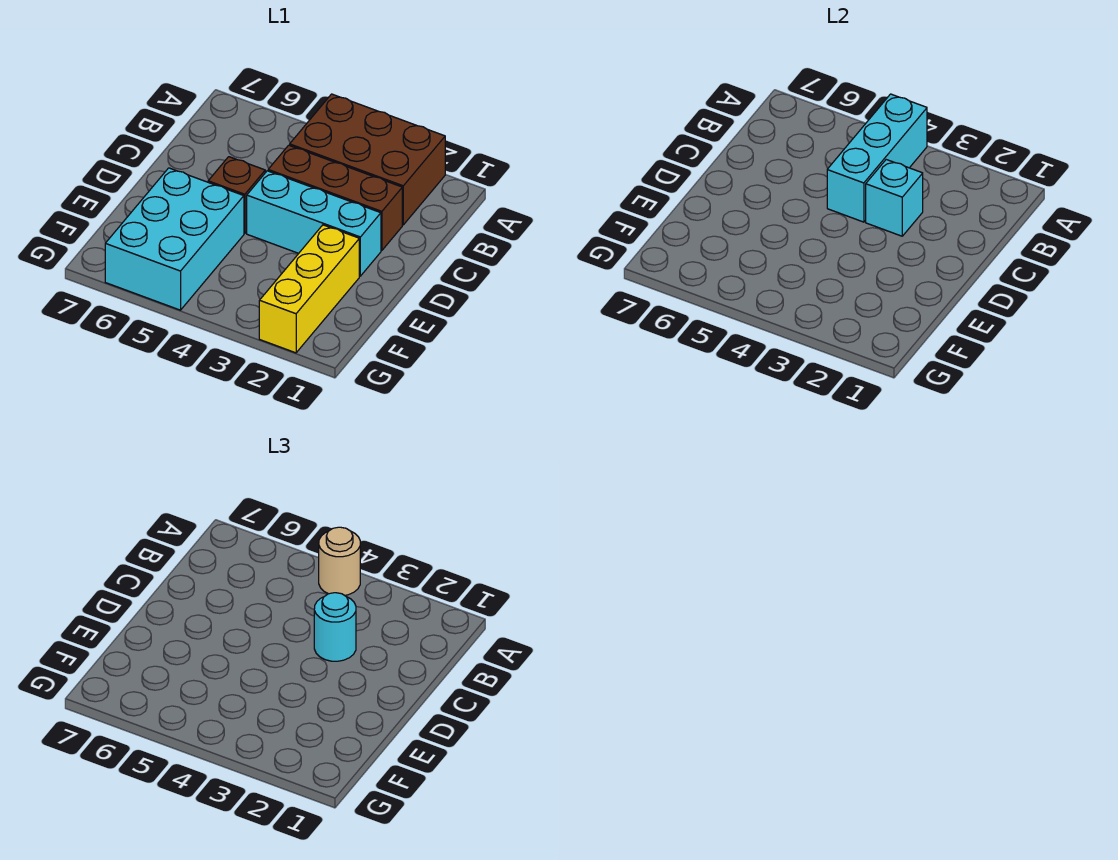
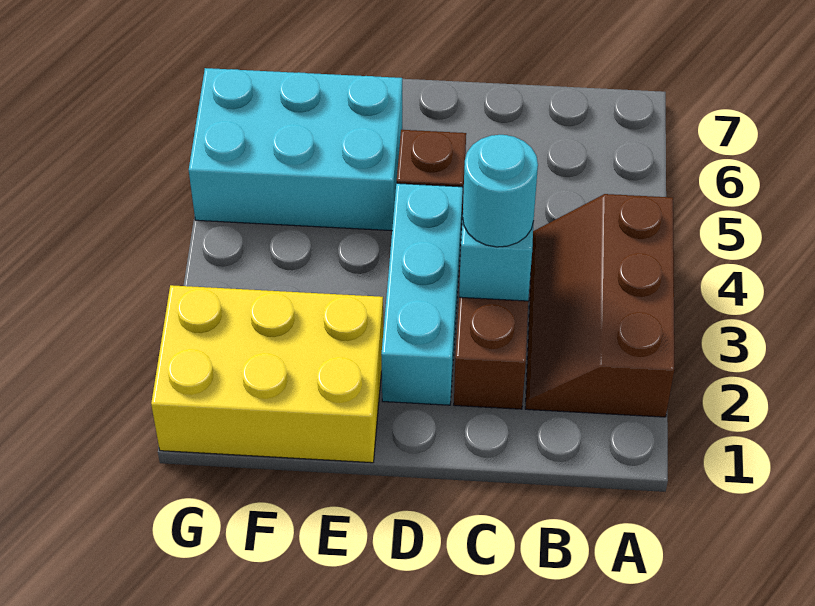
brown brick A2:B4 level 1 -> brown slope A2:B4 level 1 top A
cyan brick A4:C4 level 2 -> none
tan round brick A4 level 3 -> none
yellow brick E2:G2 level 1 -> yellow brick E1:G2 level 1

